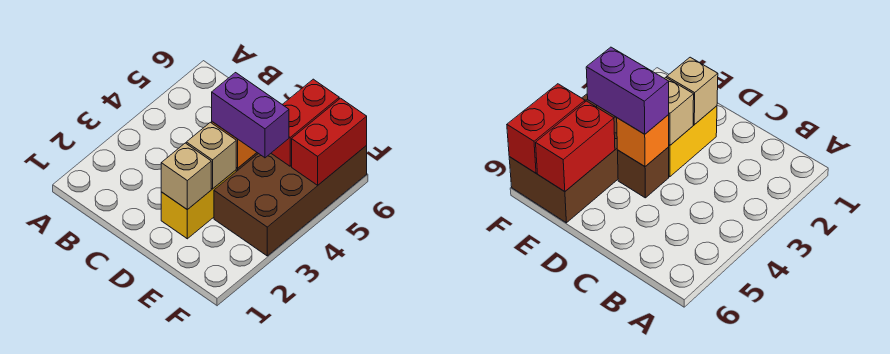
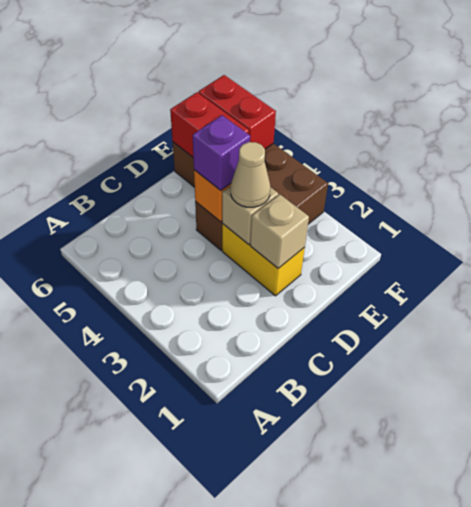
none -> tan cone D3 level 3
purple brick D4:E4 level 3 -> purple brick D4 level 3

